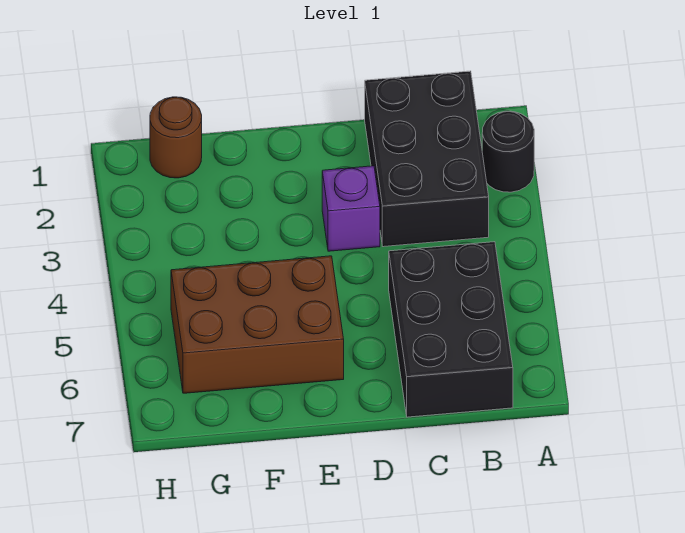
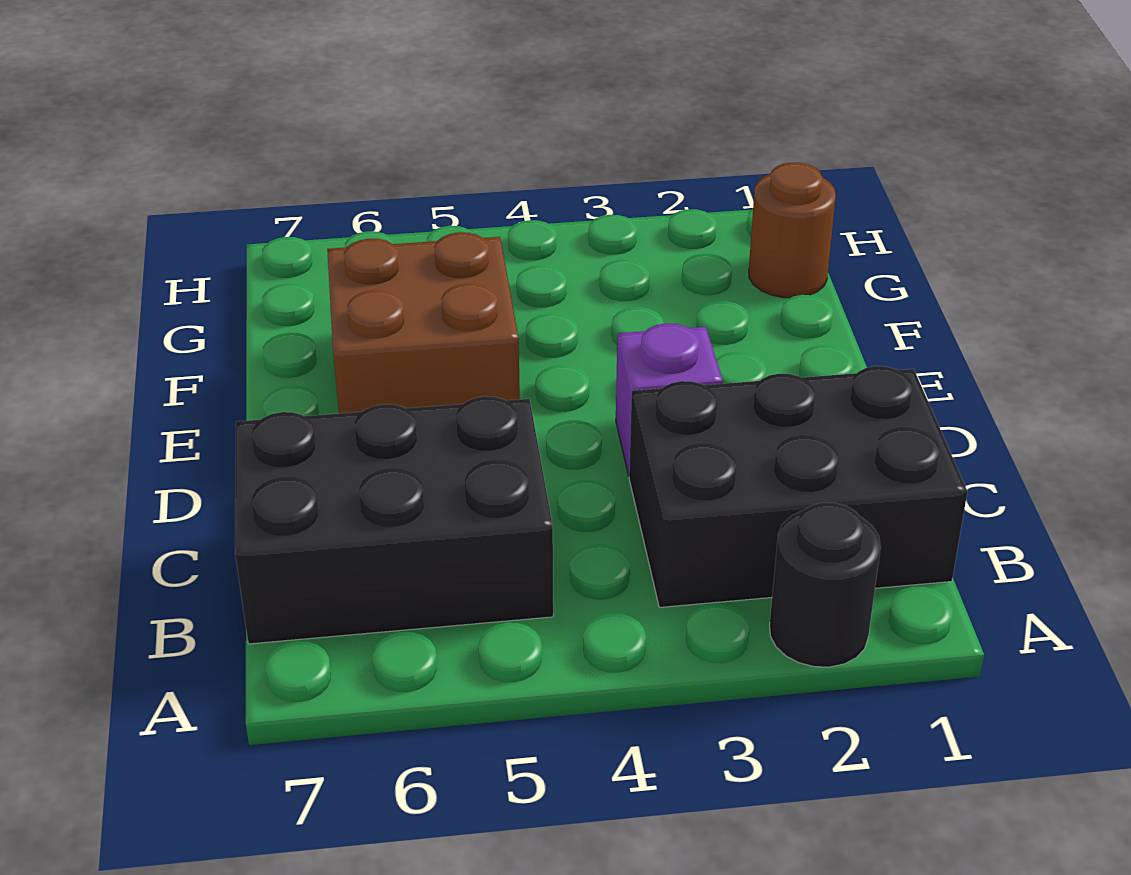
brown brick E5:G6 level 1 -> brown brick E5:F6 level 1

